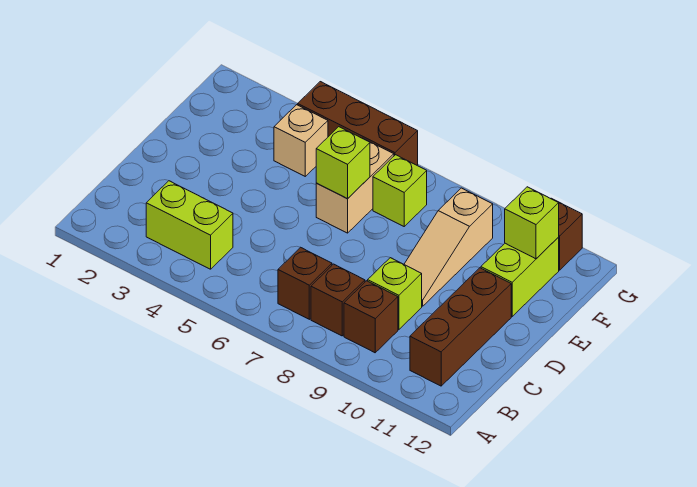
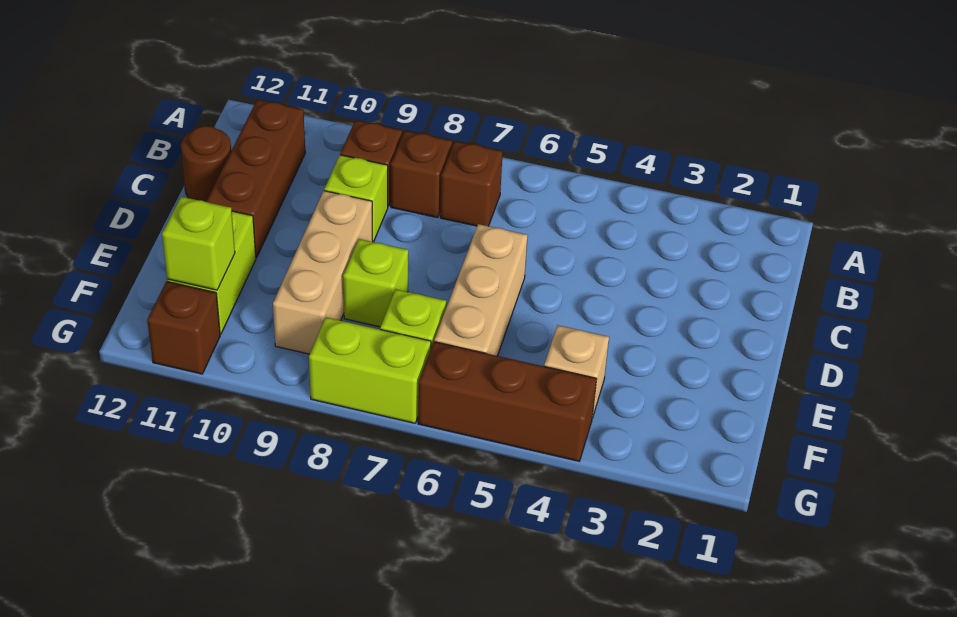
lime brick B3:B4 level 1 -> lime brick G7:G8 level 1
none -> brown round brick C12 level 1
tan slope D9:F9 level 1 top F -> tan brick D9:F9 level 1
tan brick E6:F6 level 1 -> tan brick D6:F6 level 1
lime brick E6 level 2 -> lime brick E8 level 1

